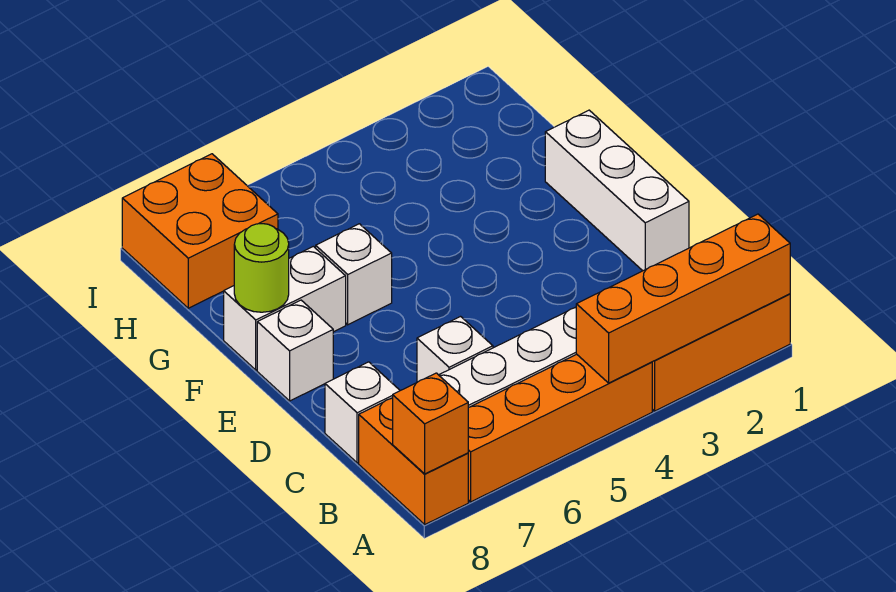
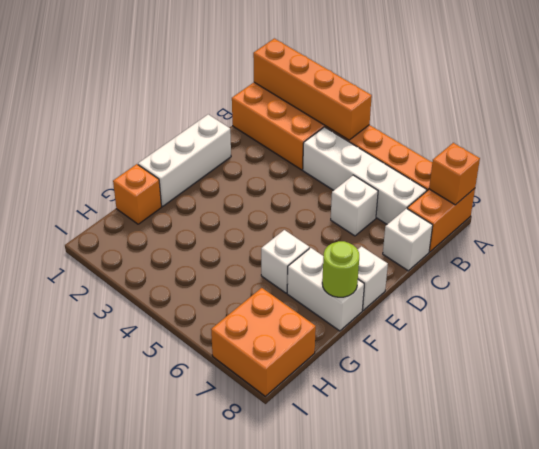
none -> orange brick G1 level 1

